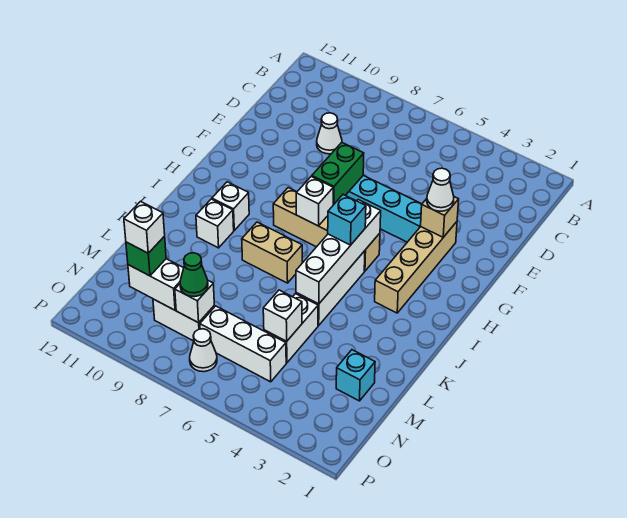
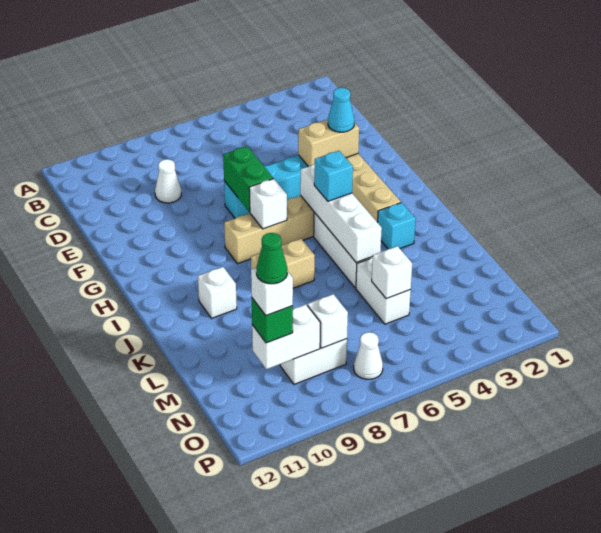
tan brick F3 level 2 -> tan brick F3:F4 level 2
white cone F3 level 3 -> cyan cone F3 level 3
white brick I10 level 1 -> none
cyan brick M2 level 1 -> cyan brick J3 level 1
white brick N5:N7 level 1 -> none
green cone N8 level 3 -> green cone N10 level 5

